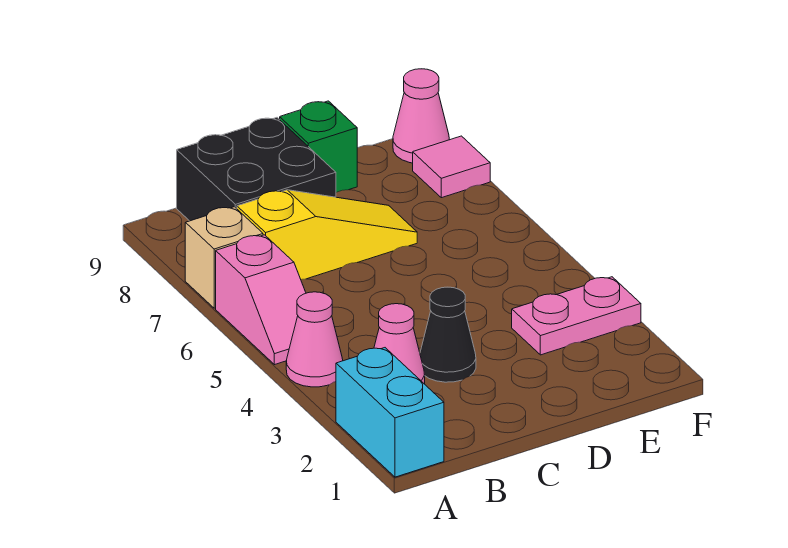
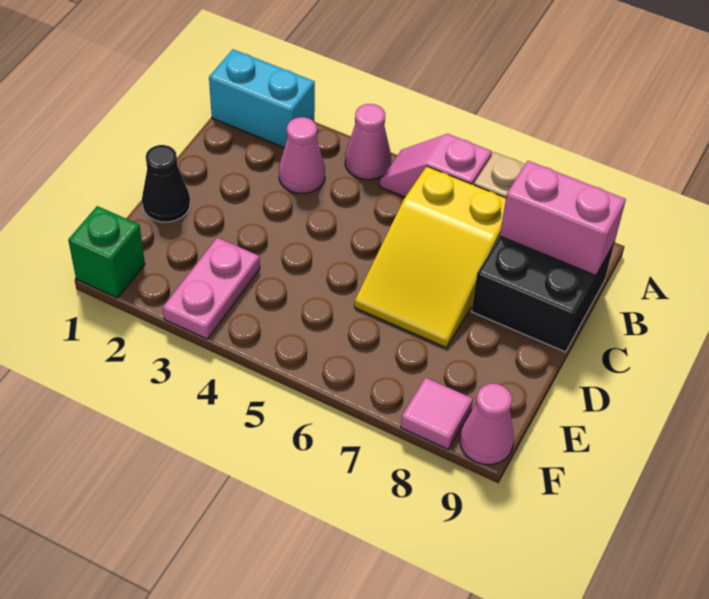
yellow slope B7:D7 level 1 top B -> yellow slope B6:D7 level 1 top B
none -> pink brick B8:B9 level 2
black cone C3 level 1 -> black cone D1 level 1
green brick D9 level 1 -> green brick F1 level 1

